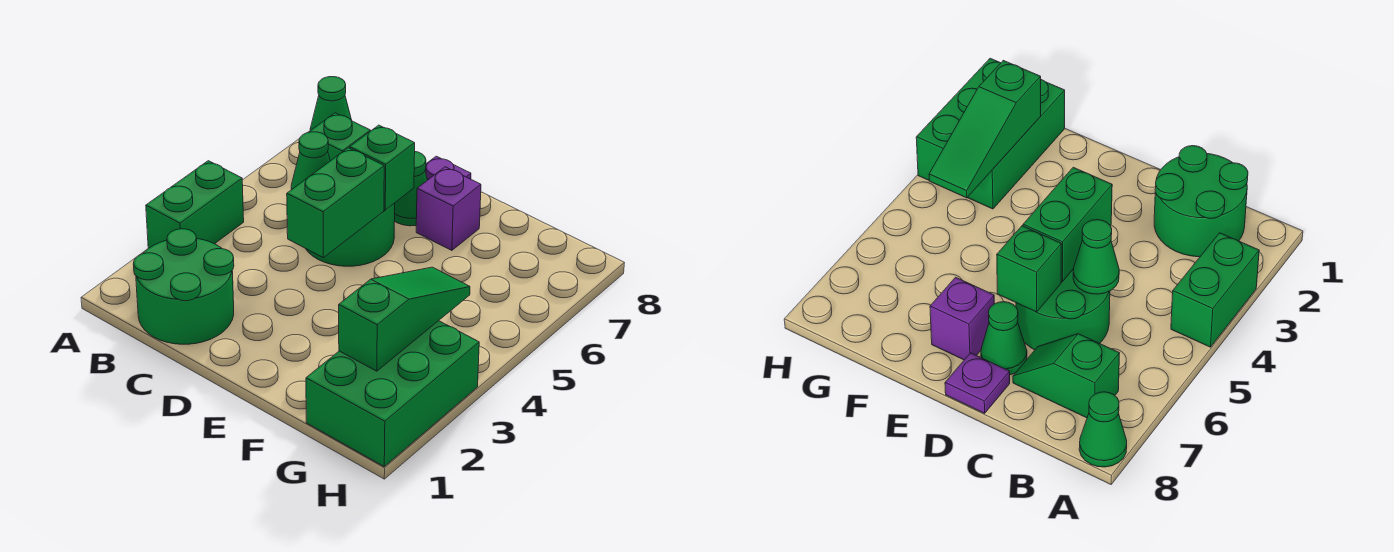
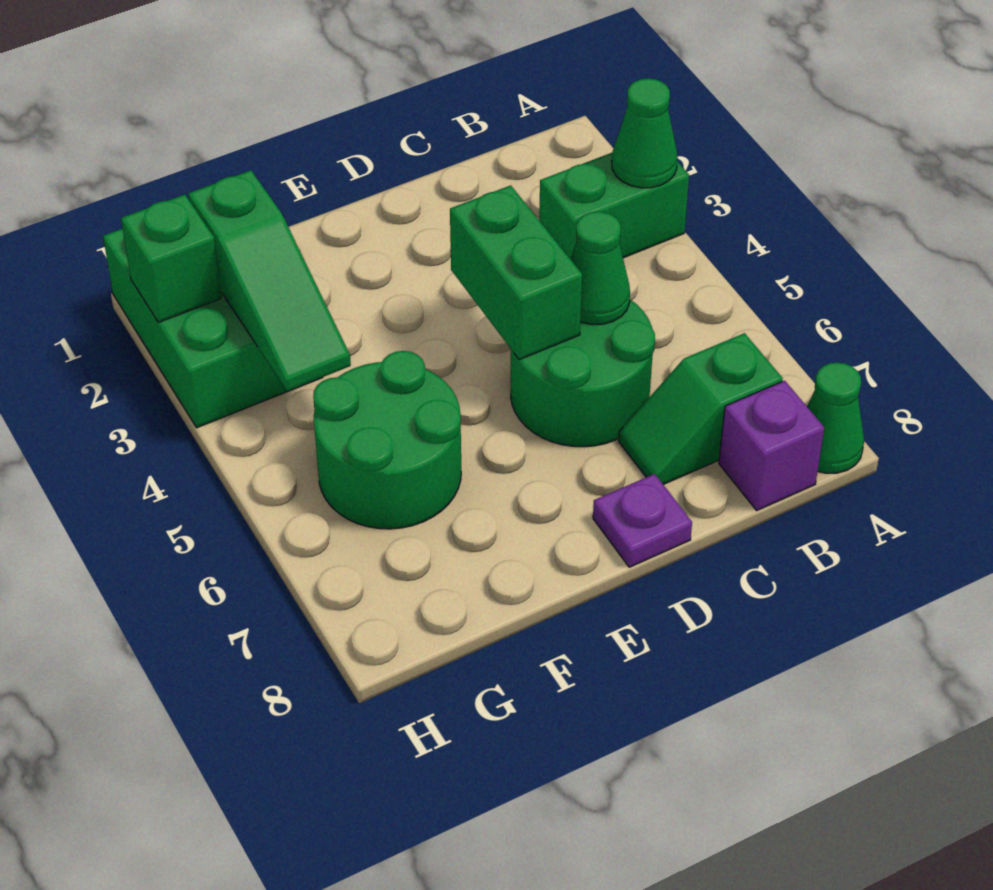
green brick A3:A4 level 1 -> green brick A3:B3 level 1
green round brick B1:C2 level 1 -> green round brick F5:G6 level 1
green brick D6 level 2 -> green brick H2 level 2
green cone D7 level 1 -> green cone A3 level 2
purple brick E7 level 1 -> purple brick B8 level 1

